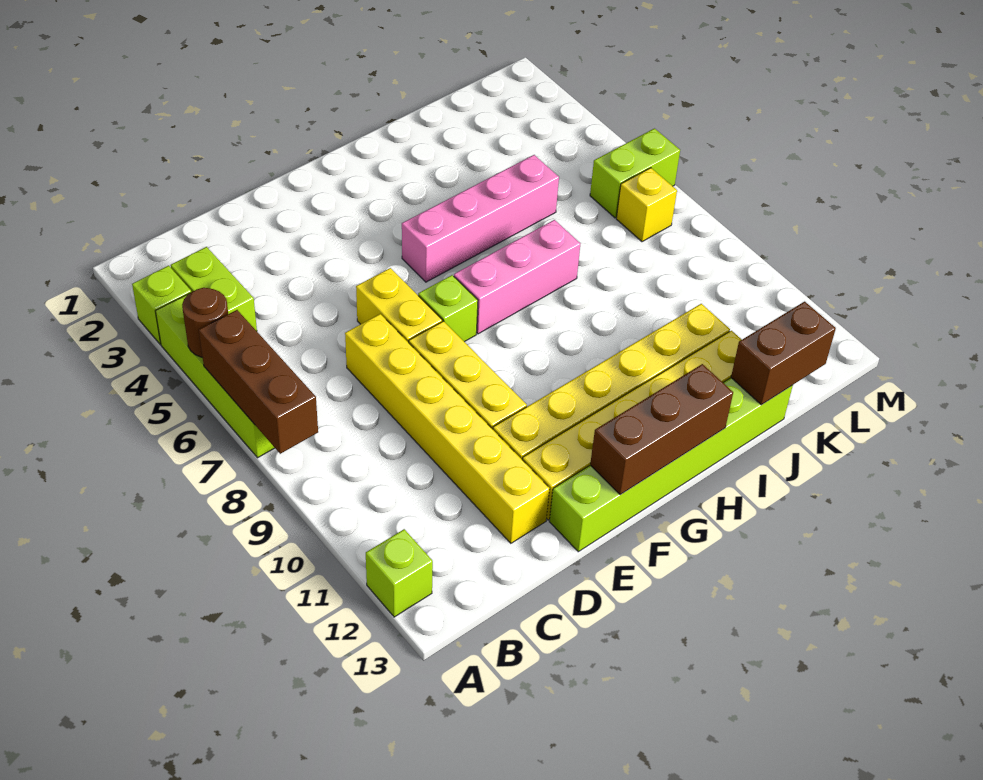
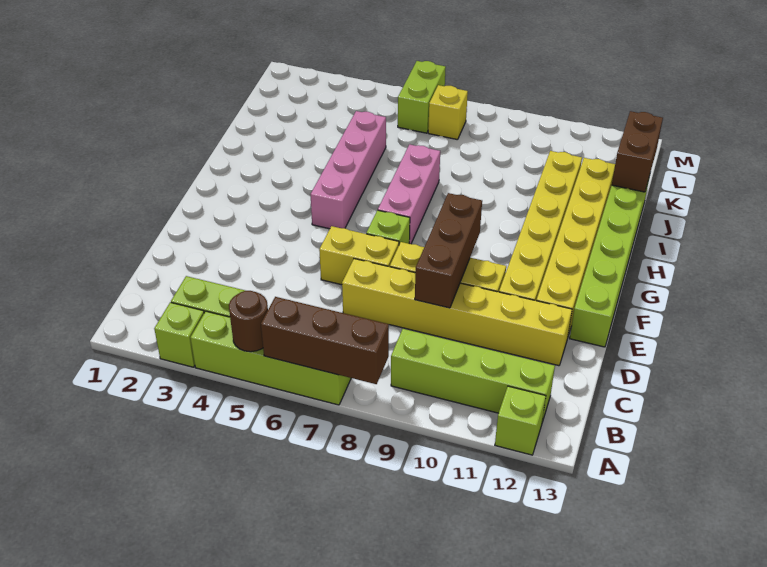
none -> lime brick B9:B12 level 1
brown brick F13:H13 level 2 -> brown brick D9:F9 level 2

